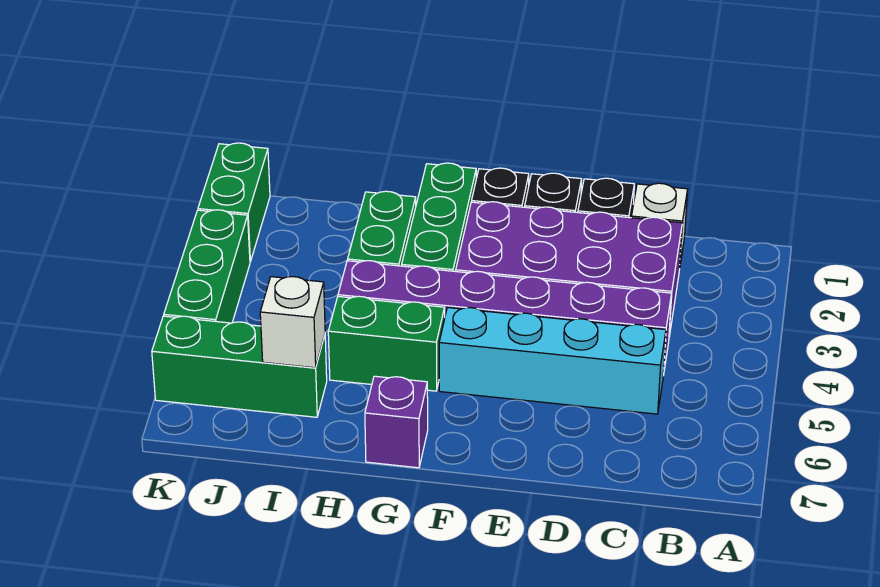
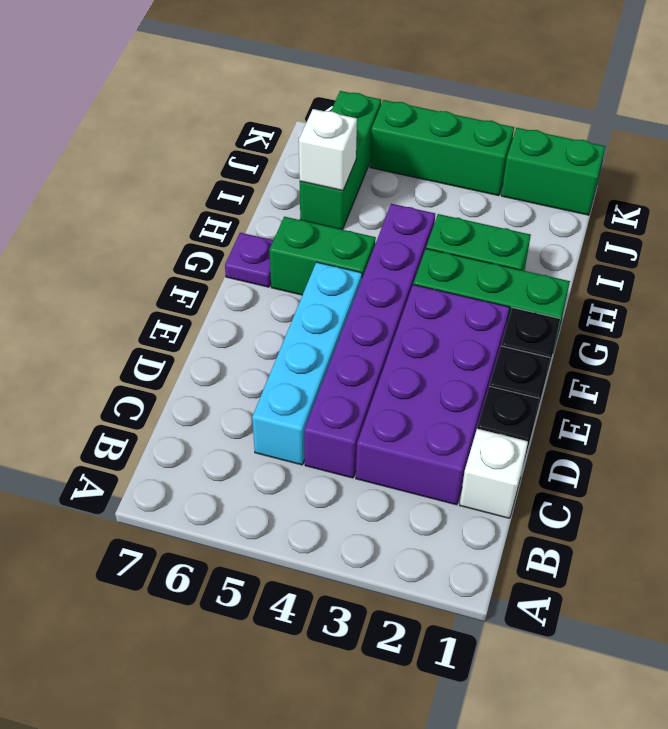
green brick G5:H5 level 1 -> green brick G5:G6 level 1
purple brick G7 level 1 -> purple plate G7 level 1

